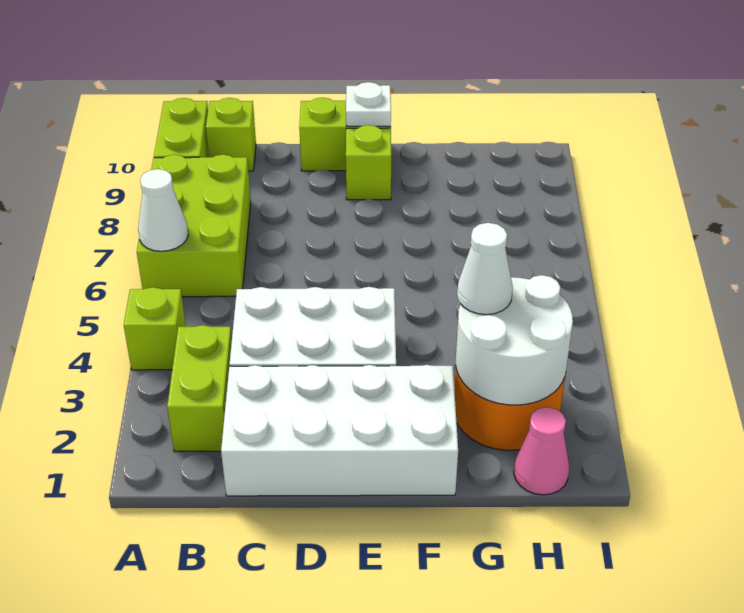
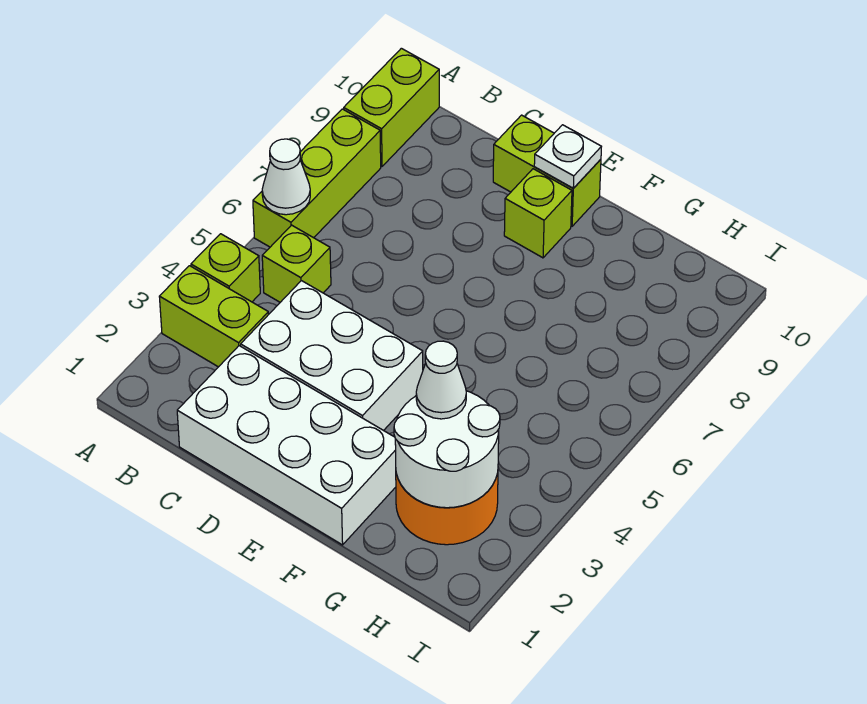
lime brick A6:B8 level 1 -> lime brick A6:A8 level 1
lime brick B2:B3 level 1 -> lime brick A3:B3 level 1
lime brick B10 level 1 -> lime brick B5 level 1
pink cone H1 level 1 -> none

